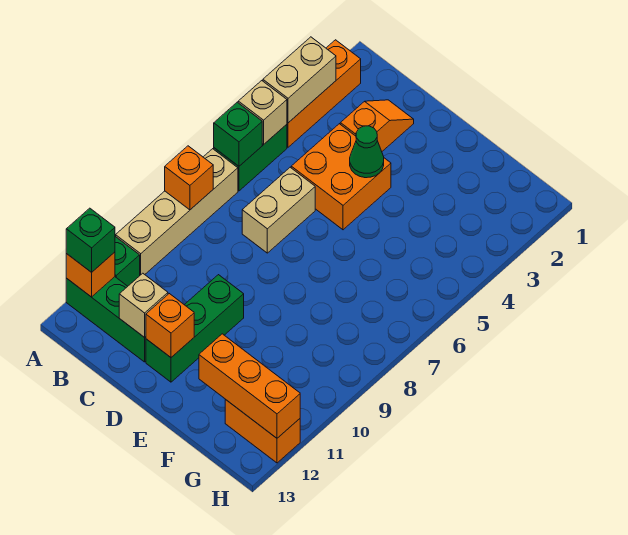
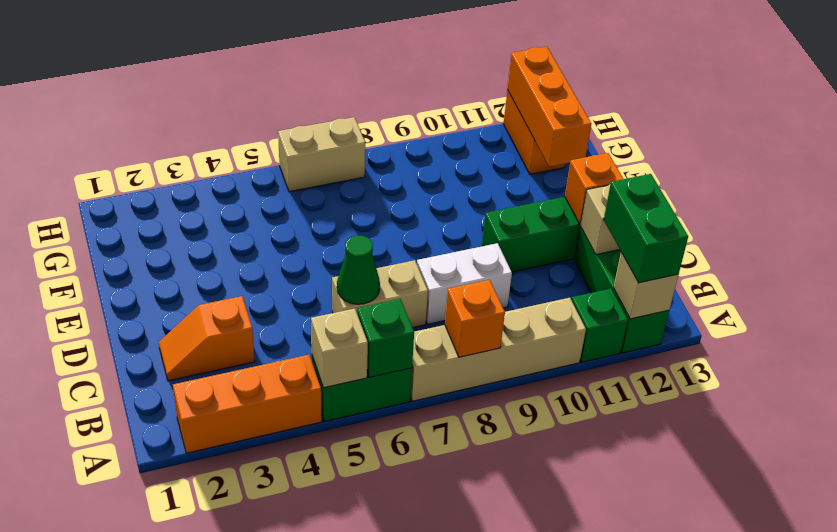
tan brick A3:A4 level 2 -> tan brick H6:H7 level 1
orange brick A12 level 2 -> tan brick A12 level 2
green brick A12 level 3 -> green brick A12:B12 level 3
orange brick C4:D5 level 1 -> none
none -> white brick C8:C9 level 1
green cone D4 level 2 -> green cone C6 level 2

